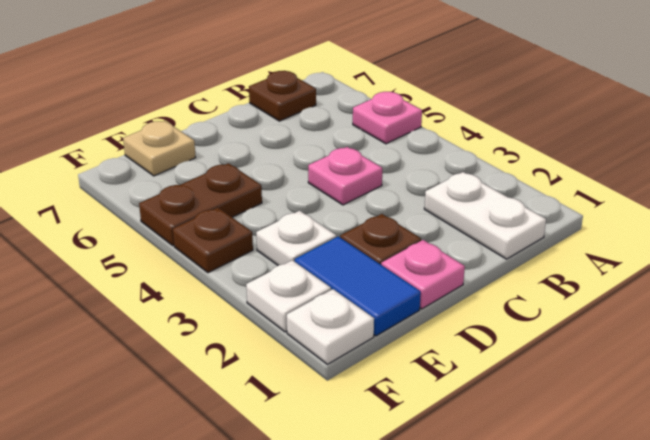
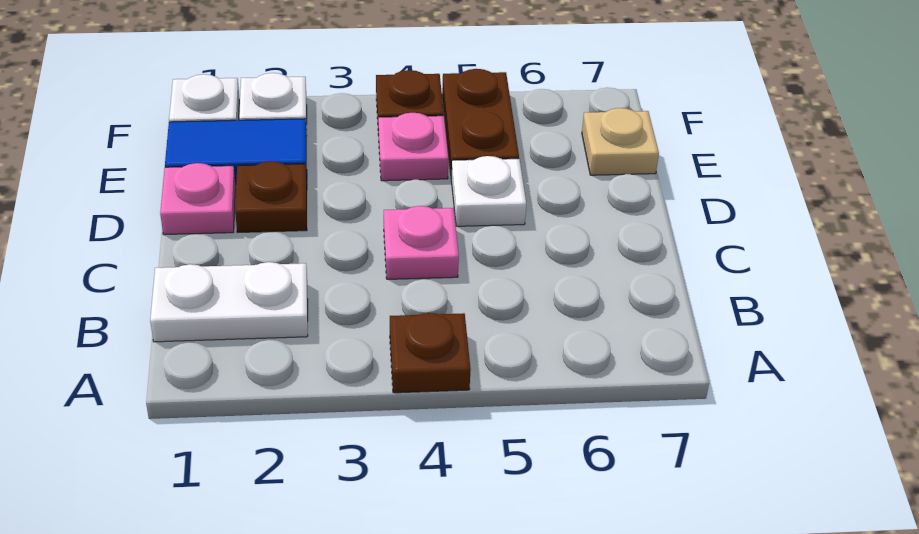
pink plate A5 level 1 -> pink plate E4 level 1
brown plate B7 level 1 -> brown plate A4 level 1
white plate E3 level 1 -> white plate D5 level 1

